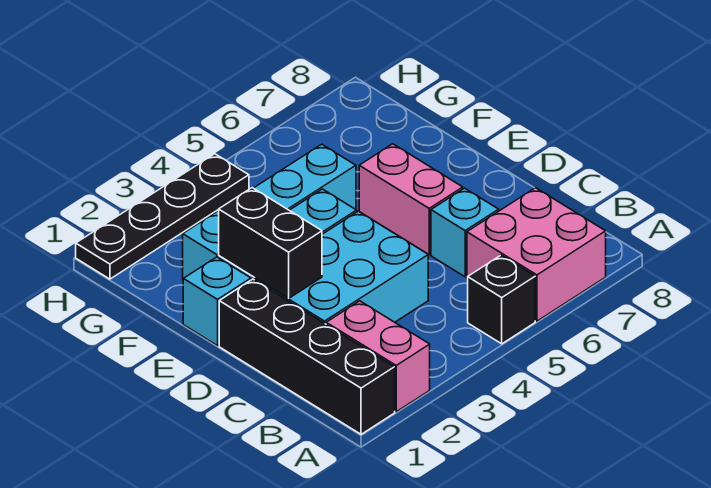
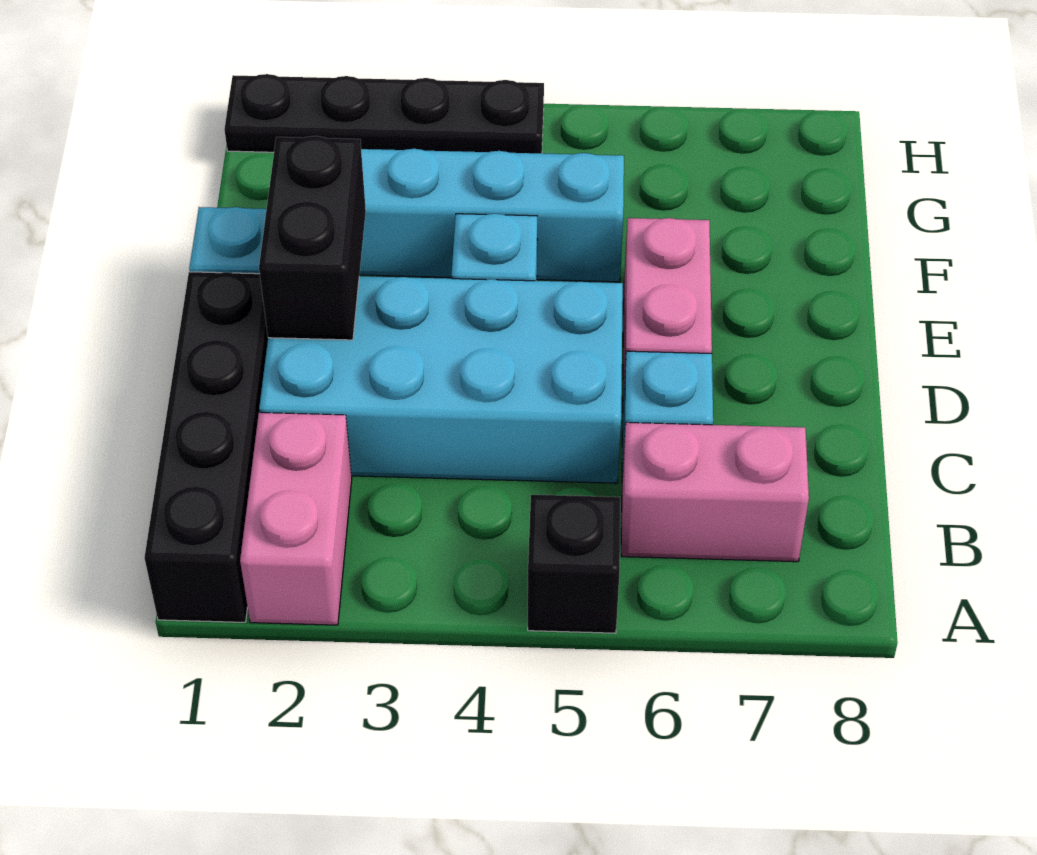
pink brick A6:B7 level 1 -> pink brick B6:B7 level 1
cyan brick C2:D4 level 1 -> cyan brick C2:D5 level 1

